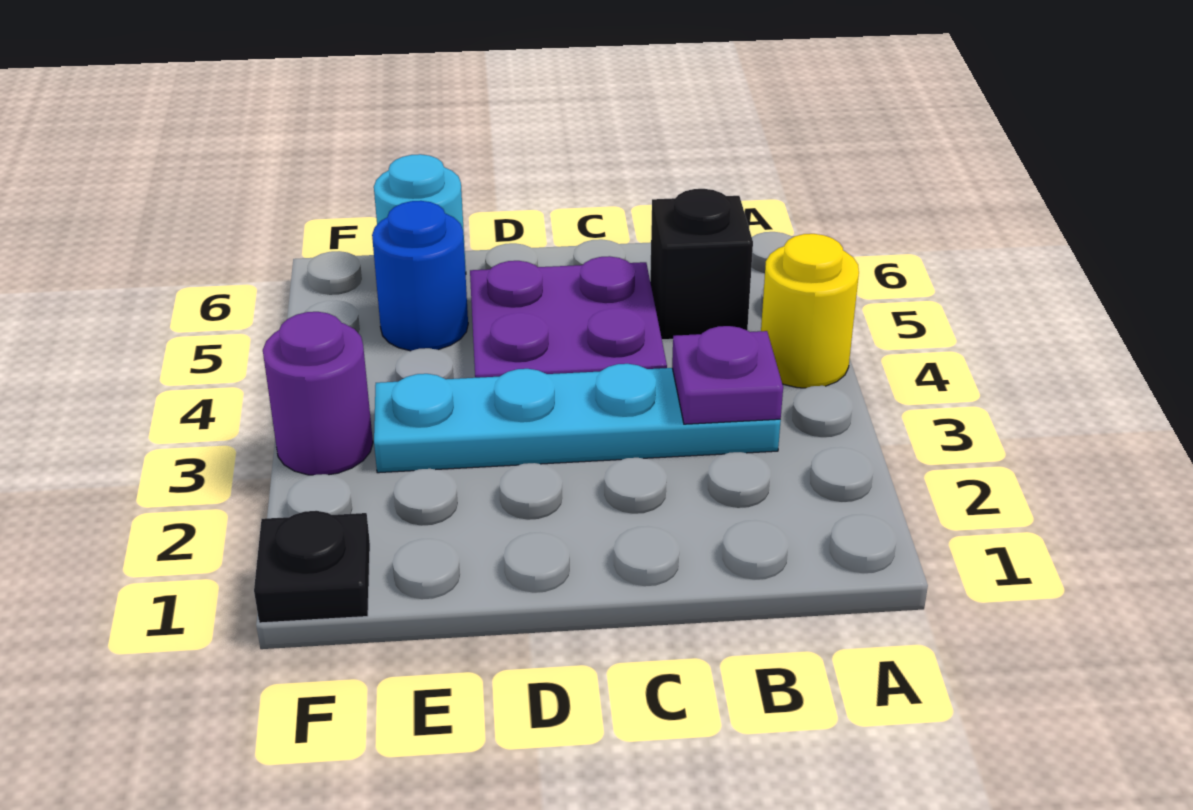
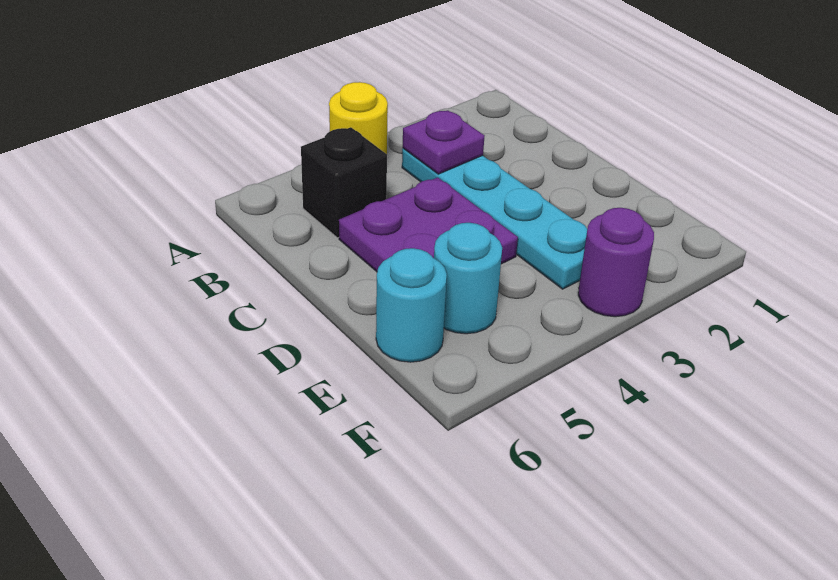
blue round brick E5 level 1 -> cyan round brick E5 level 1
black plate F1 level 1 -> none

